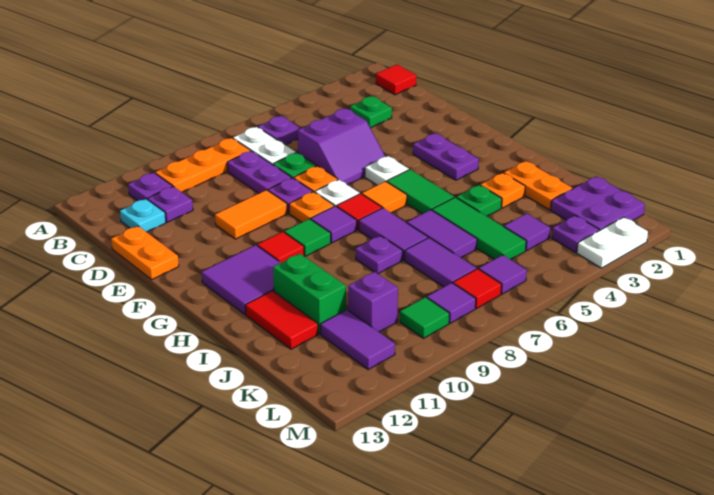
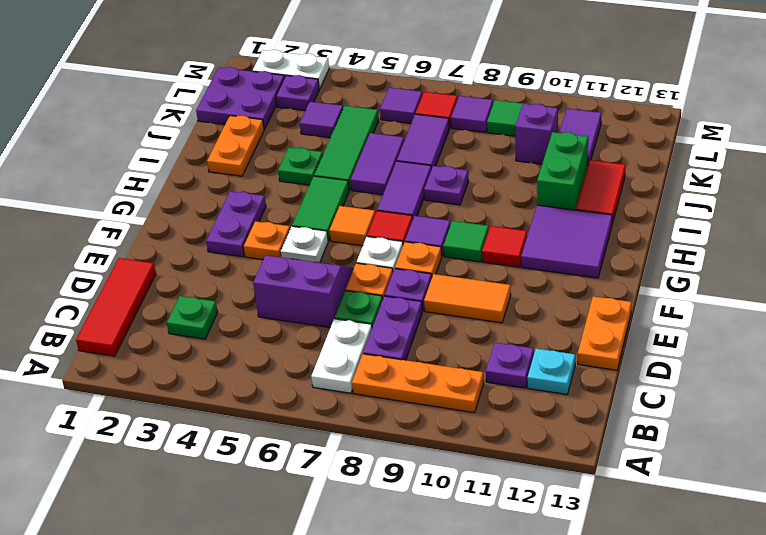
red tile B1 level 1 -> red tile B1:D1 level 1
purple plate B6 level 1 -> none
purple plate B11 level 1 -> none
orange plate I3 level 1 -> orange plate F4 level 1

